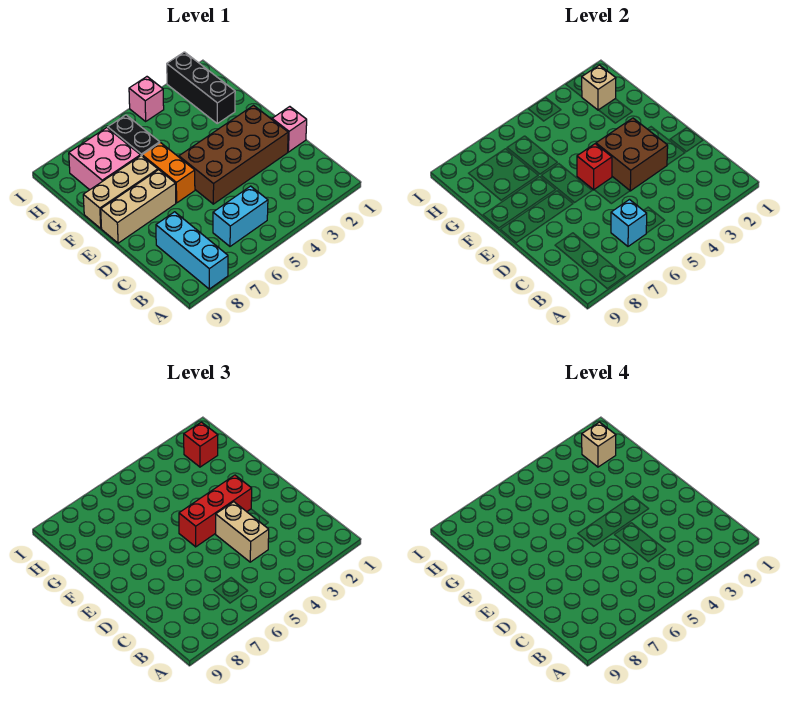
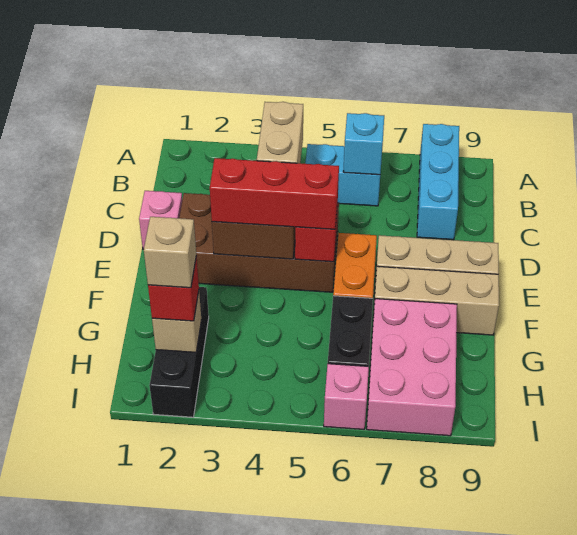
pink brick G7:H8 level 1 -> pink brick G7:I8 level 1
pink brick I4 level 1 -> pink brick I6 level 1

